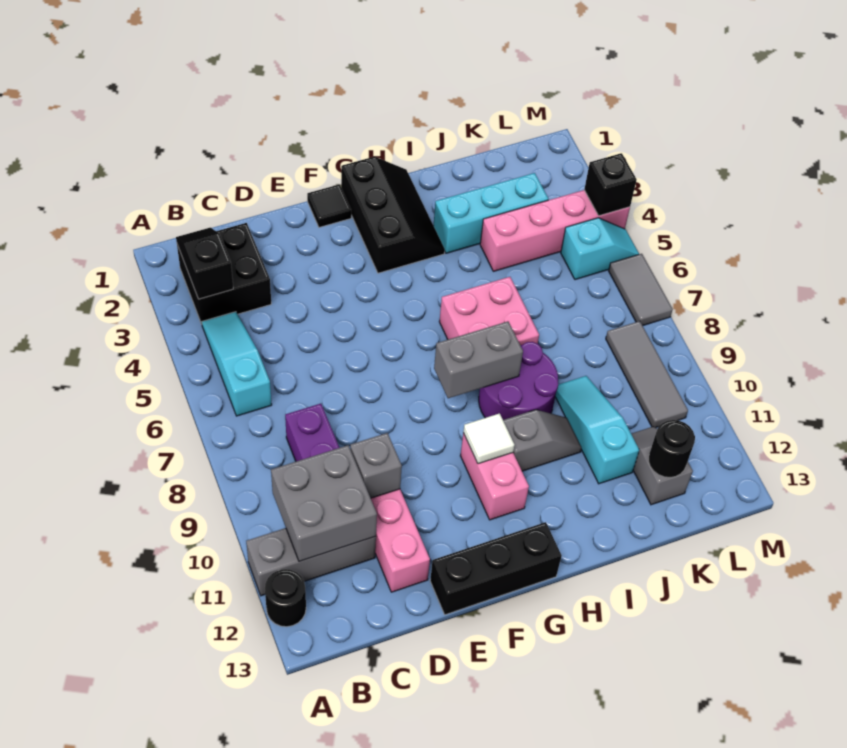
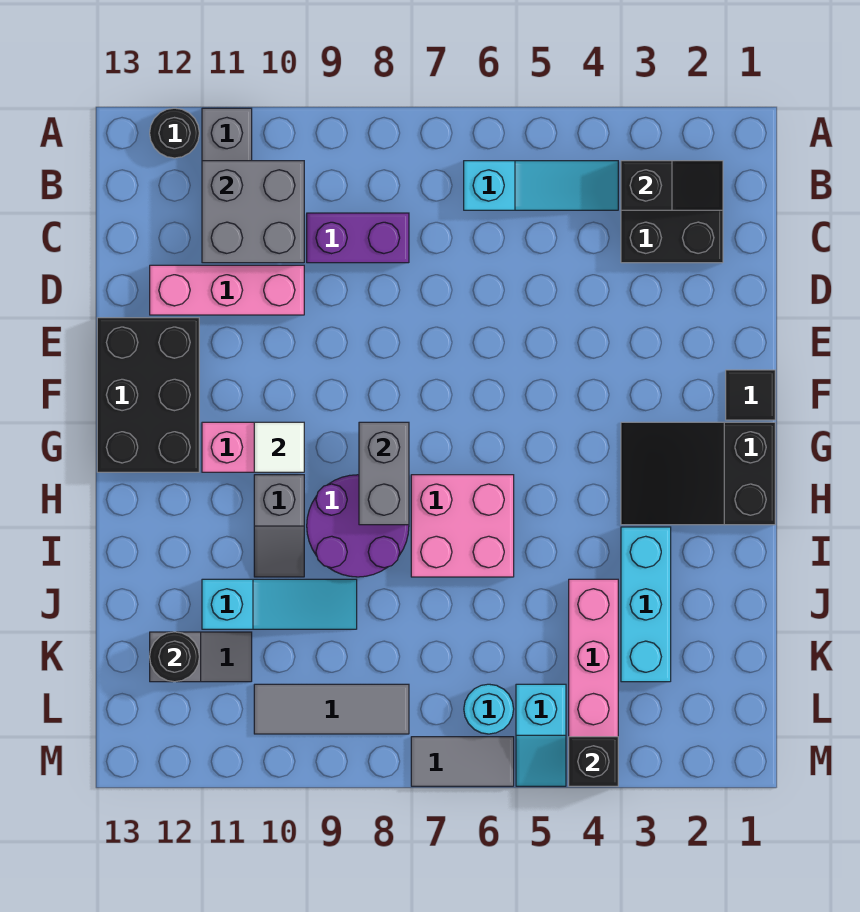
grey brick D10 level 2 -> none
black brick E13:G13 level 1 -> black brick E12:G13 level 1
black slope G1:H3 level 1 top G -> black slope G1:H3 level 1 top 1
none -> cyan round brick L6 level 1

